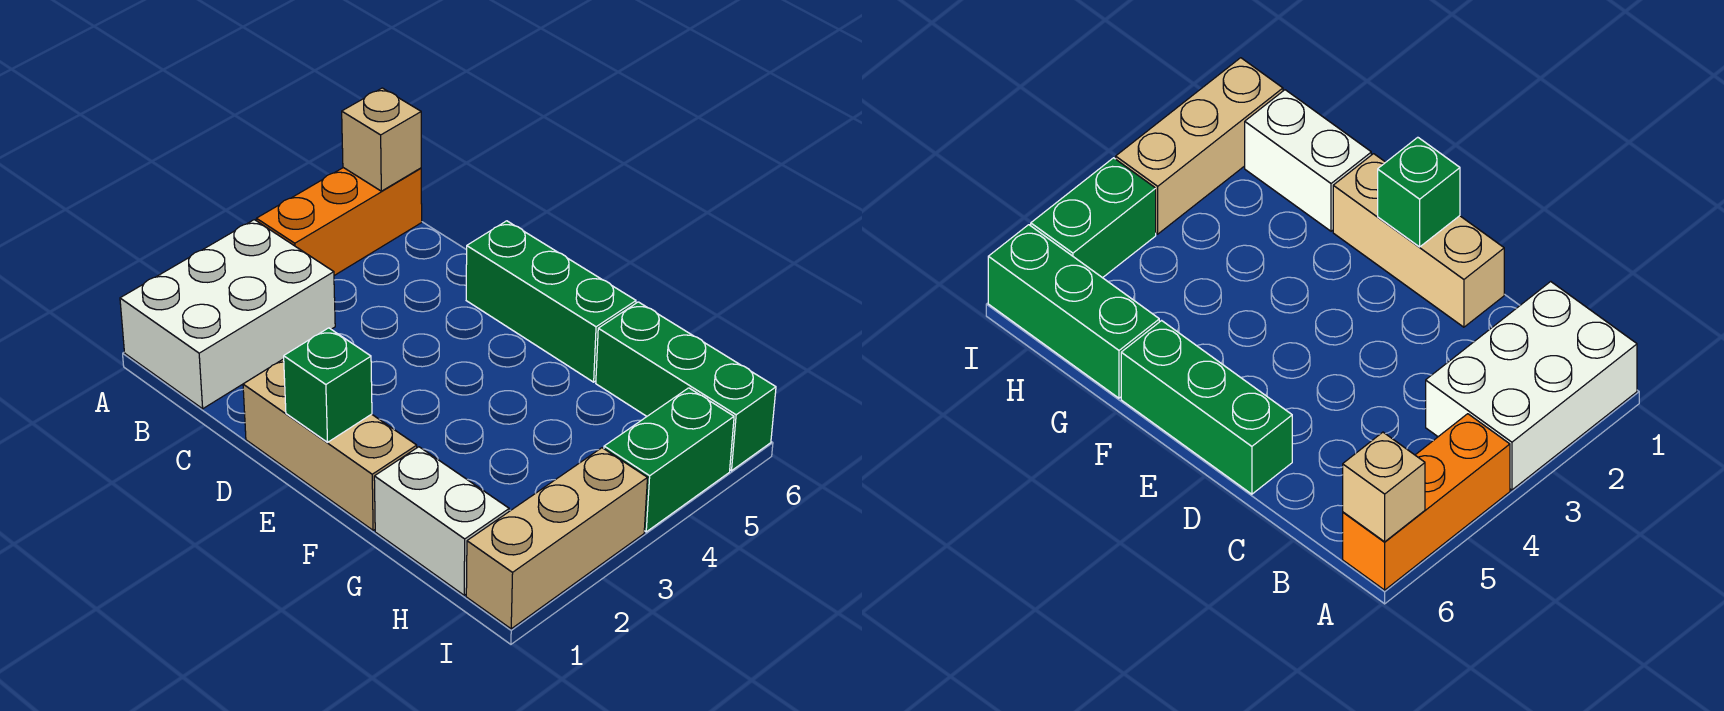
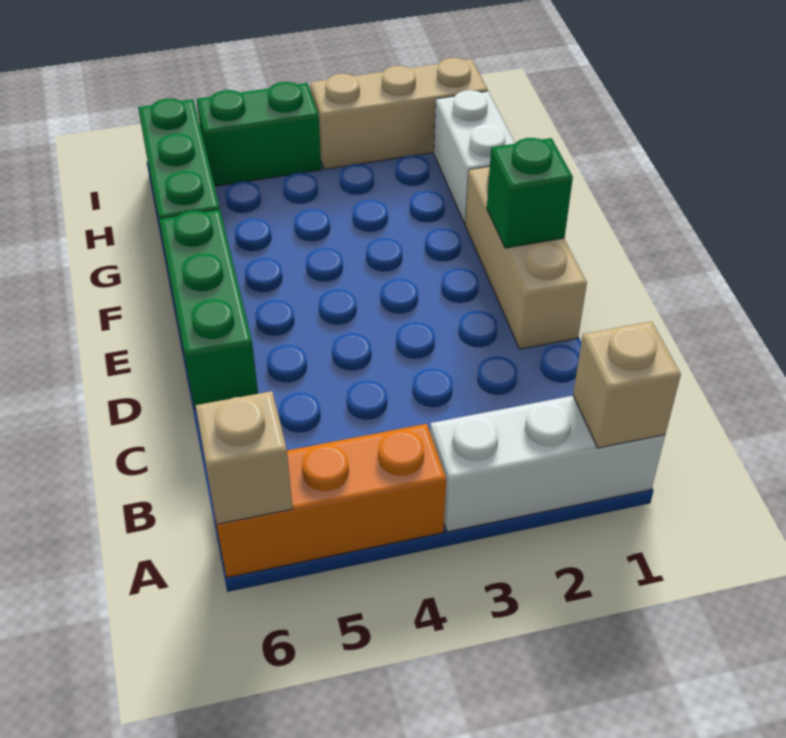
white brick A1:B3 level 1 -> white brick A1:A3 level 1
none -> tan brick A1 level 2

